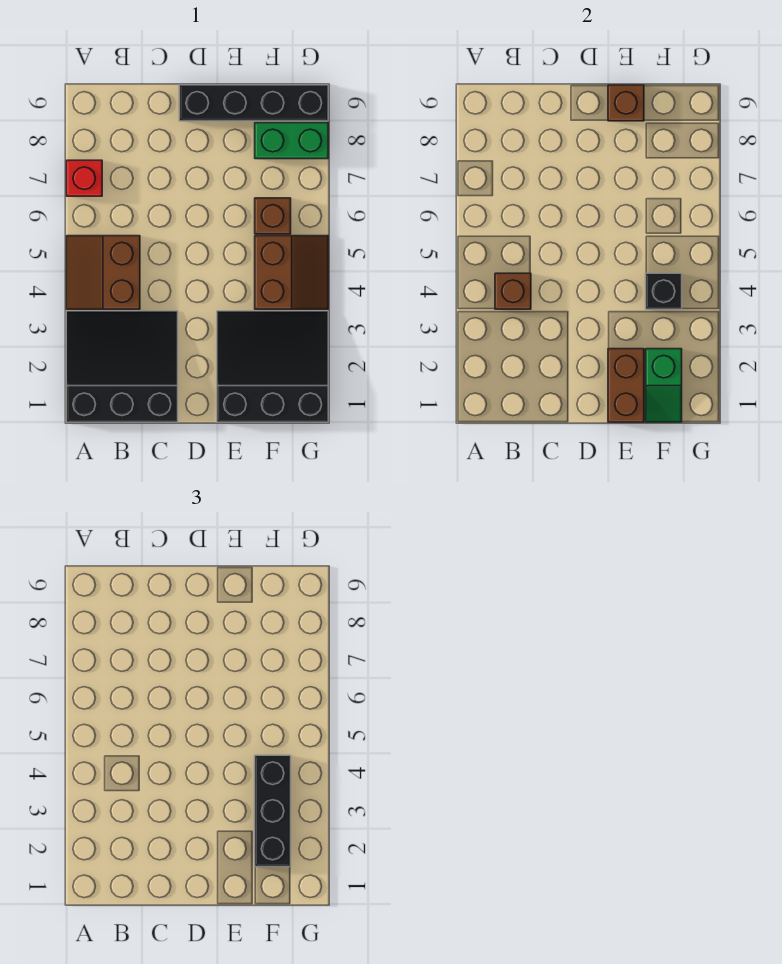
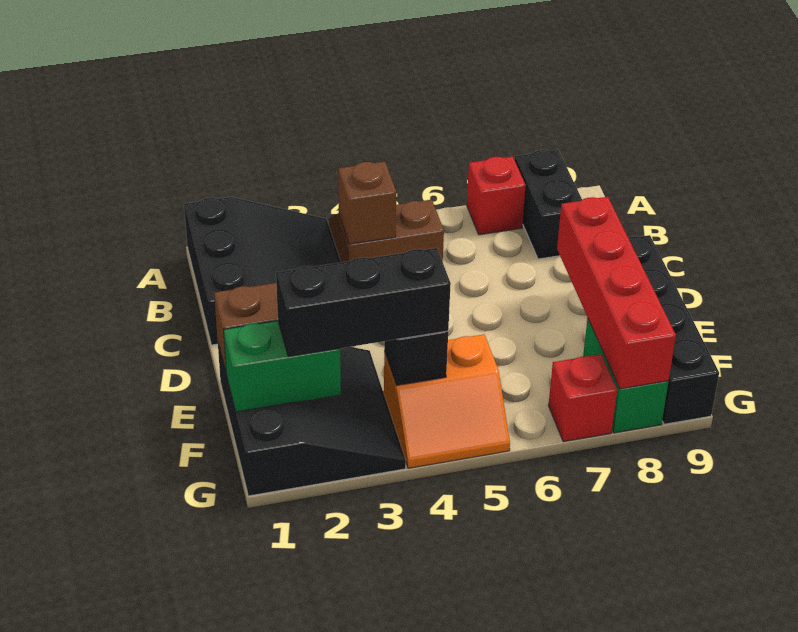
none -> black brick A8:B8 level 1
none -> red brick D8:G8 level 2
brown brick E9 level 2 -> none
green slope F1:F2 level 2 top 2 -> green brick F1:F2 level 2
brown slope F4:G5 level 1 top F -> orange slope F4:G5 level 1 top F
brown brick F6 level 1 -> none
none -> red brick G7 level 1

